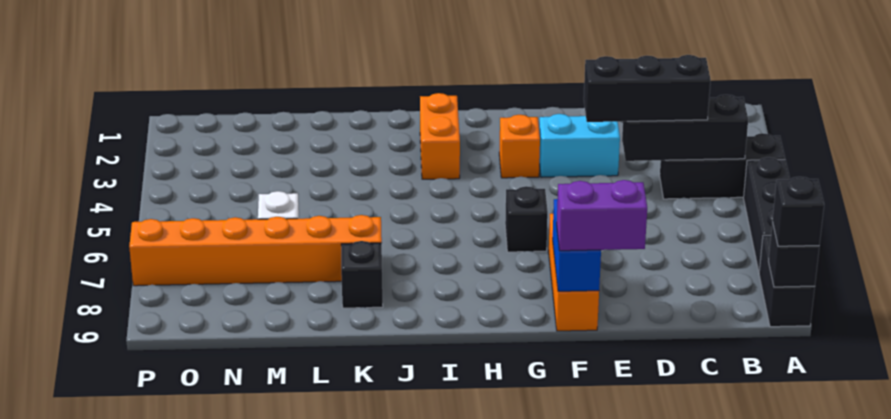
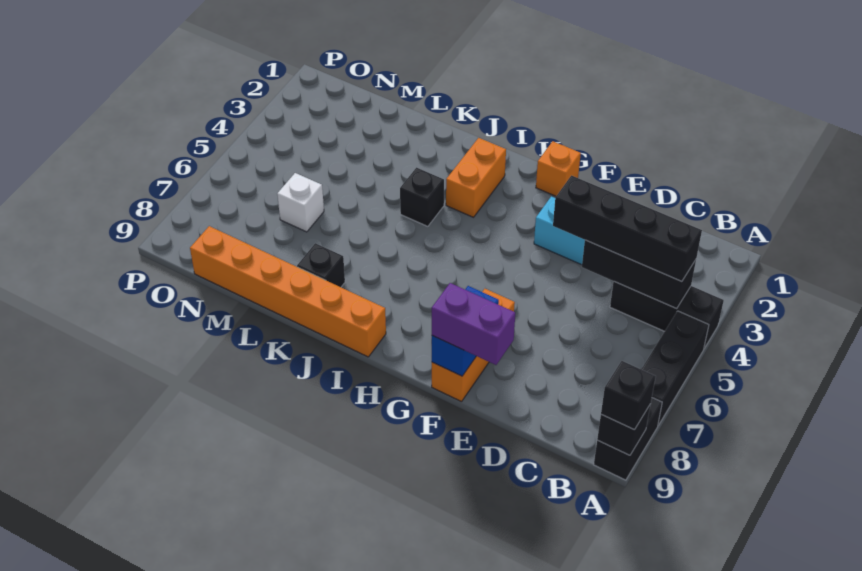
black brick C4:E4 level 3 -> black brick B4:E4 level 3
orange brick G3 level 1 -> orange brick G1 level 1
black brick G6 level 1 -> black brick J4 level 1
orange brick K7:P7 level 1 -> orange brick I9:N9 level 1

